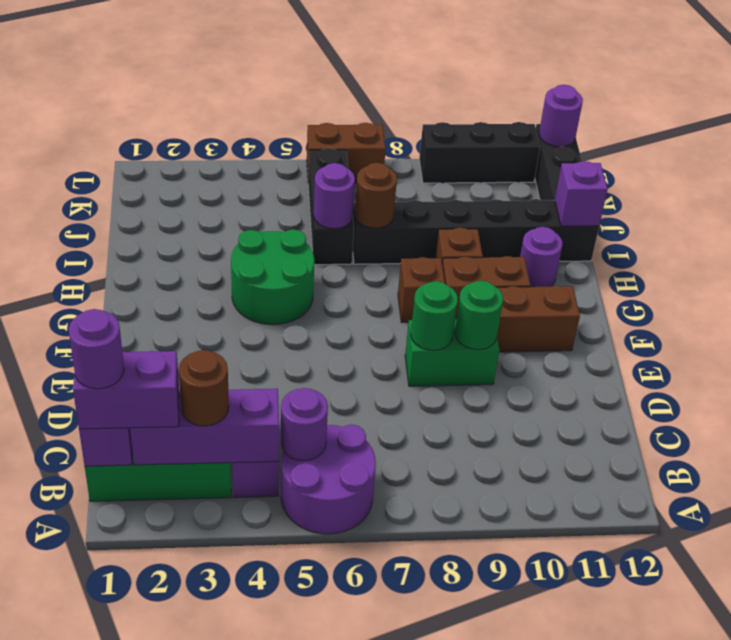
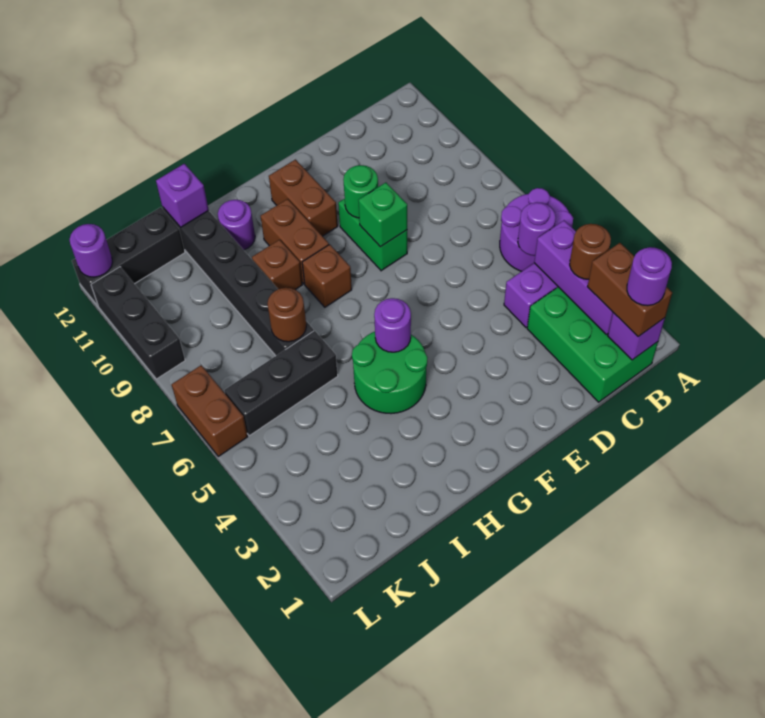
purple brick B1:B2 level 3 -> brown brick B1:B2 level 3
green round brick E8 level 2 -> green brick E8 level 2
purple round brick I6 level 2 -> purple round brick G5 level 2

